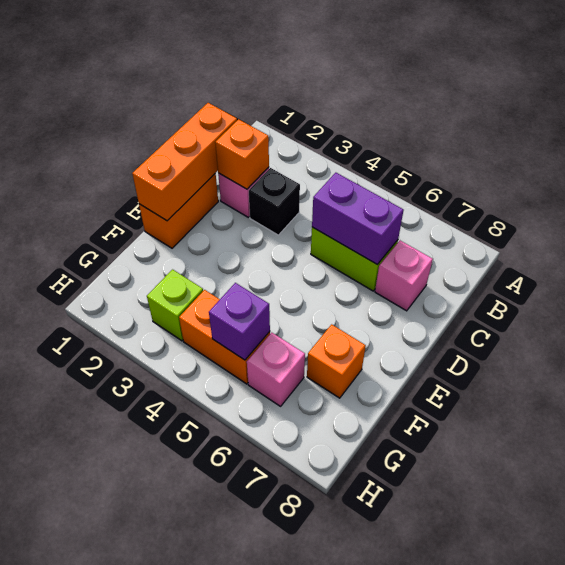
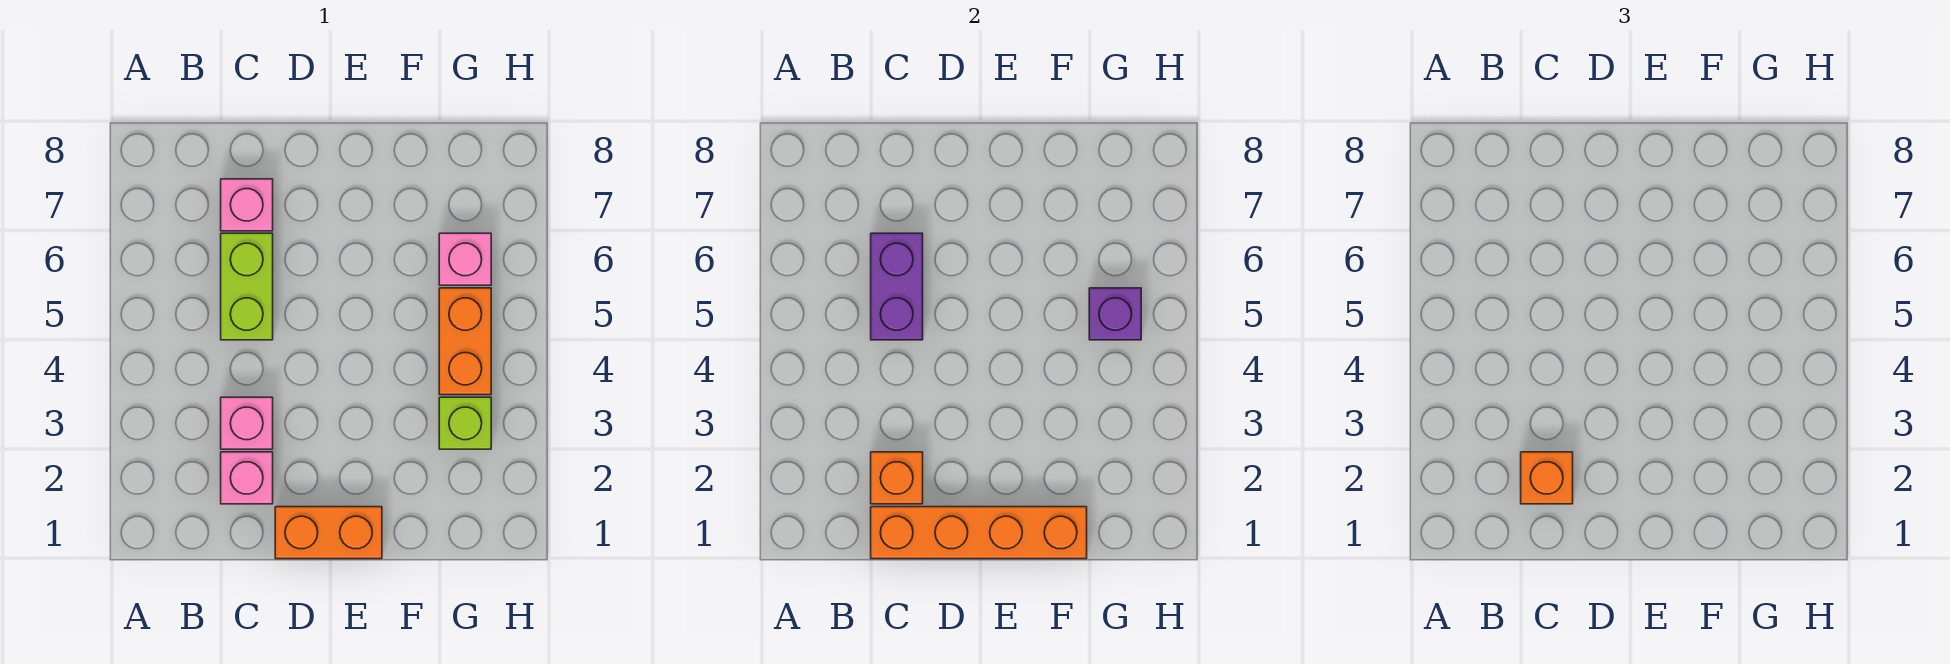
orange brick C1:E1 level 2 -> orange brick C1:F1 level 2
black brick C3 level 1 -> pink brick C3 level 1
orange brick F7 level 1 -> orange brick C2 level 3

